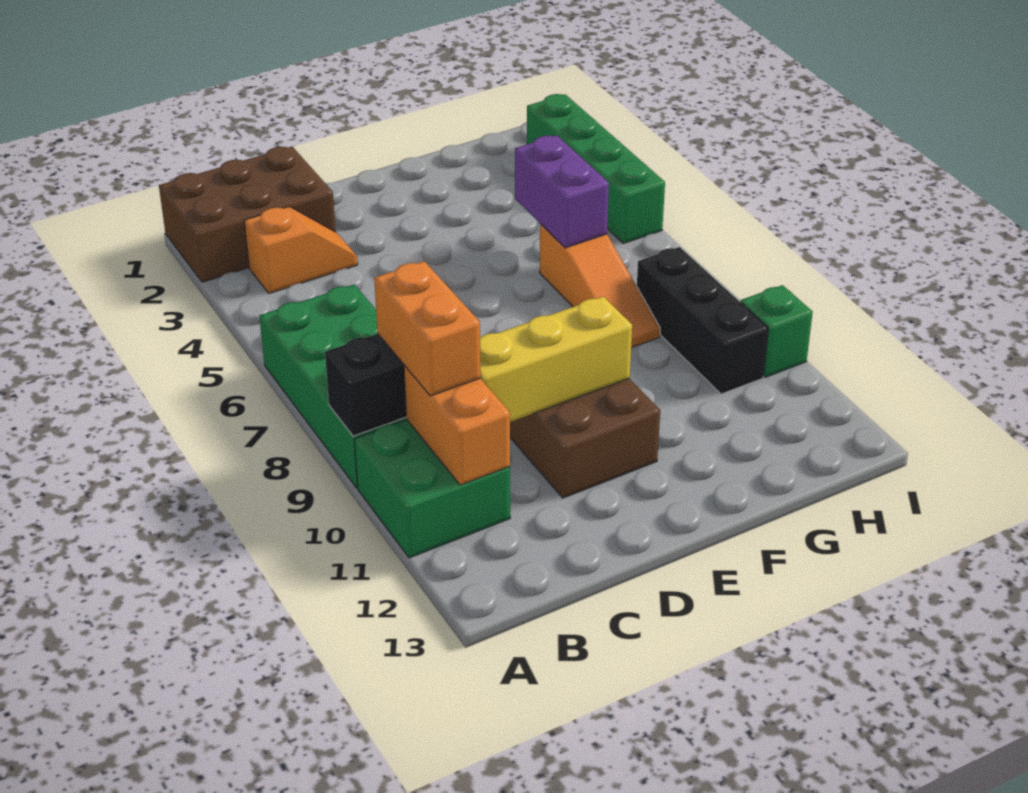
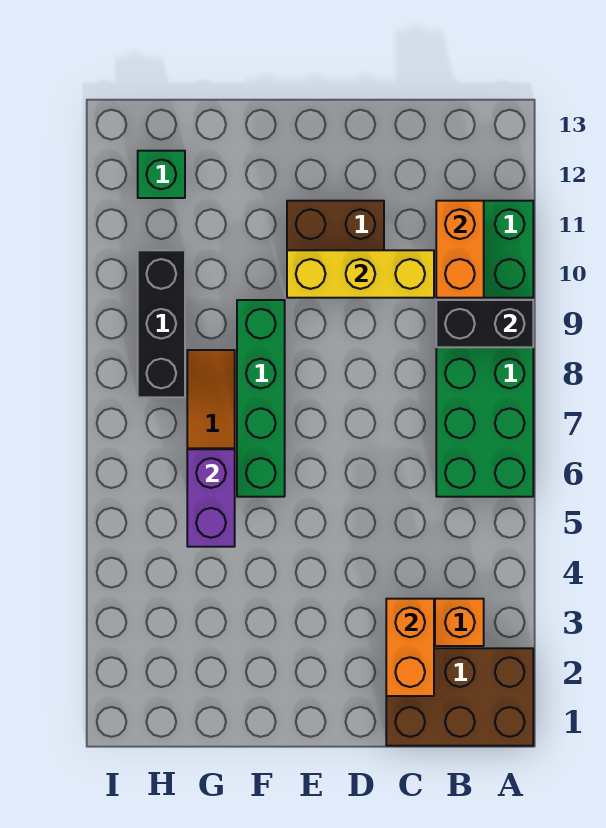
orange brick B9:B10 level 3 -> orange brick C2:C3 level 2
green brick I2:I5 level 1 -> green brick F6:F9 level 1
green brick I10 level 1 -> green brick H12 level 1

